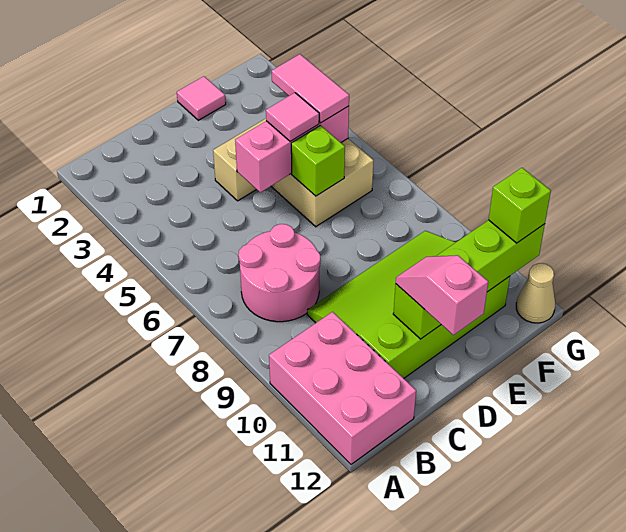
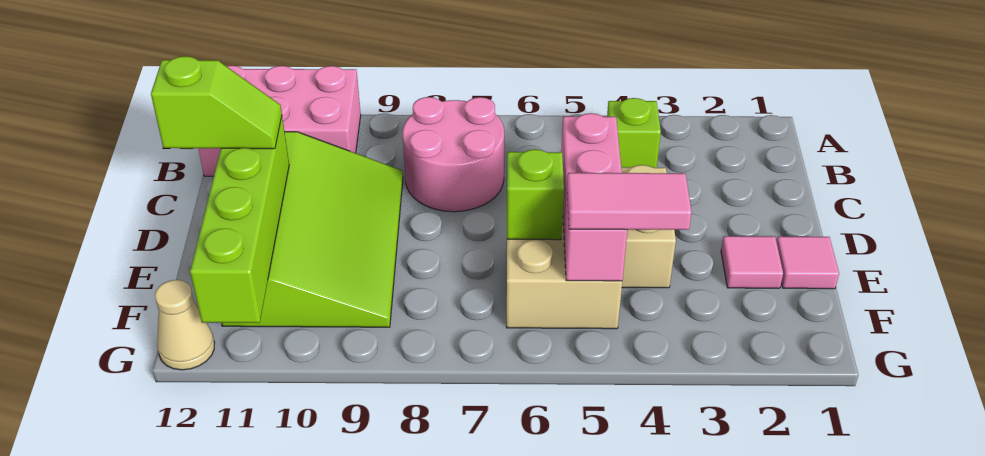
pink slope D11:D12 level 3 top 12 -> lime slope D11:D12 level 3 top 12
pink tile E5 level 3 -> pink tile E2 level 1
lime brick G11 level 3 -> lime brick B4 level 1

